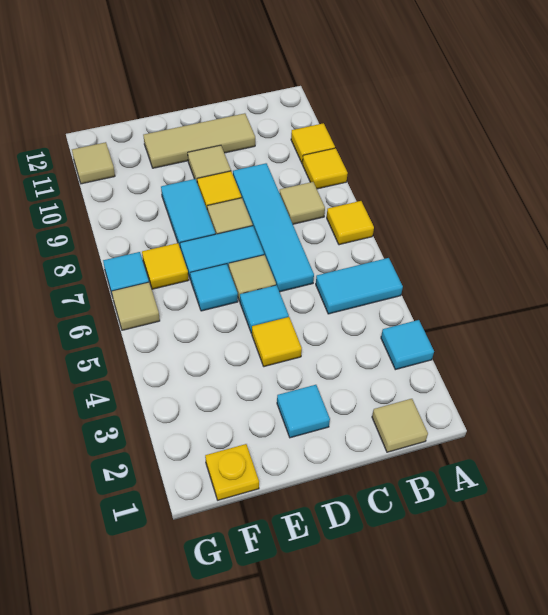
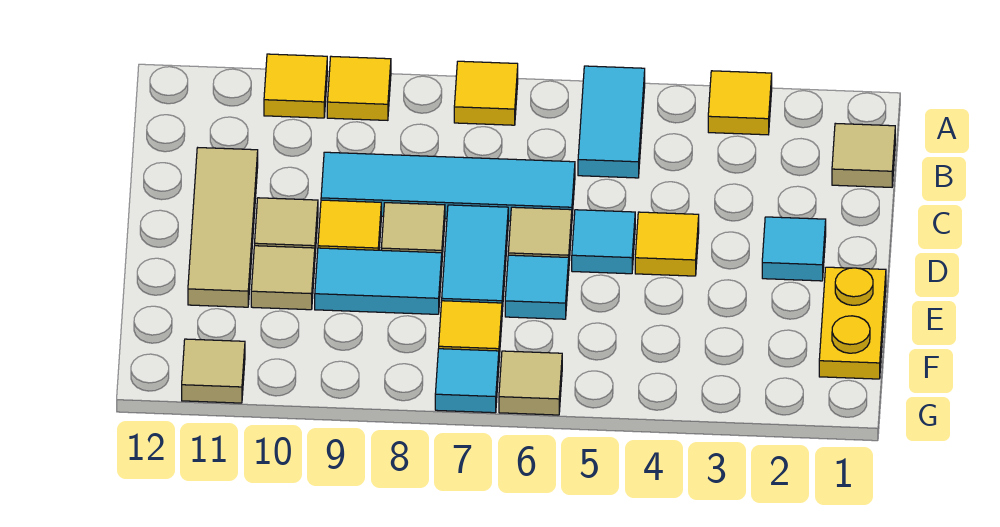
cyan tile A3 level 1 -> yellow tile A3 level 1
tan tile B8 level 1 -> tan tile E10 level 1
yellow plate F1 level 1 -> yellow plate E1:F1 level 1

